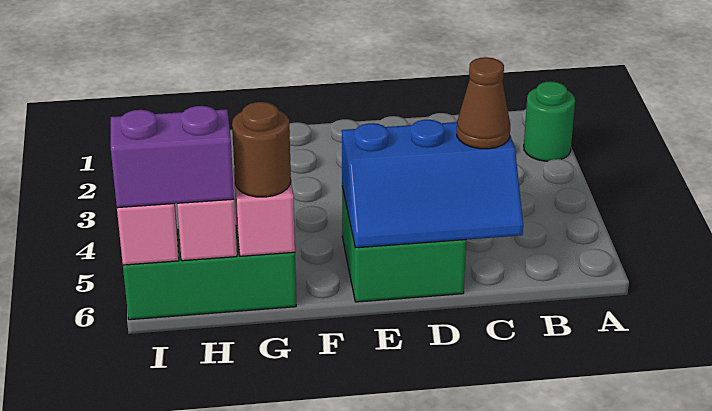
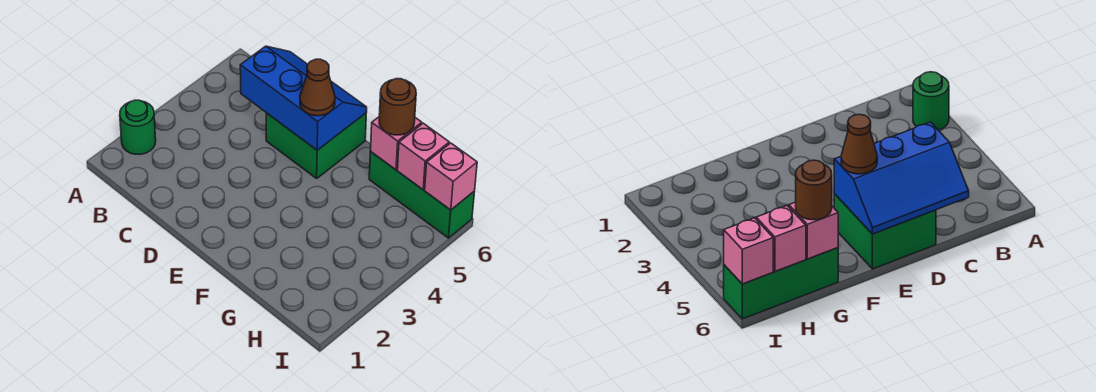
brown cone C5 level 3 -> brown cone E5 level 3
purple brick H6:I6 level 3 -> none

